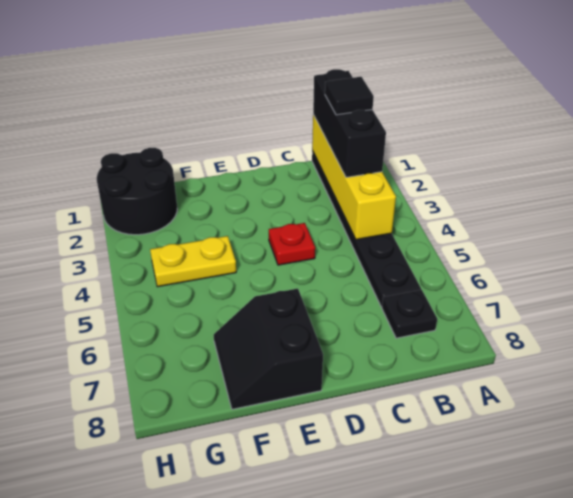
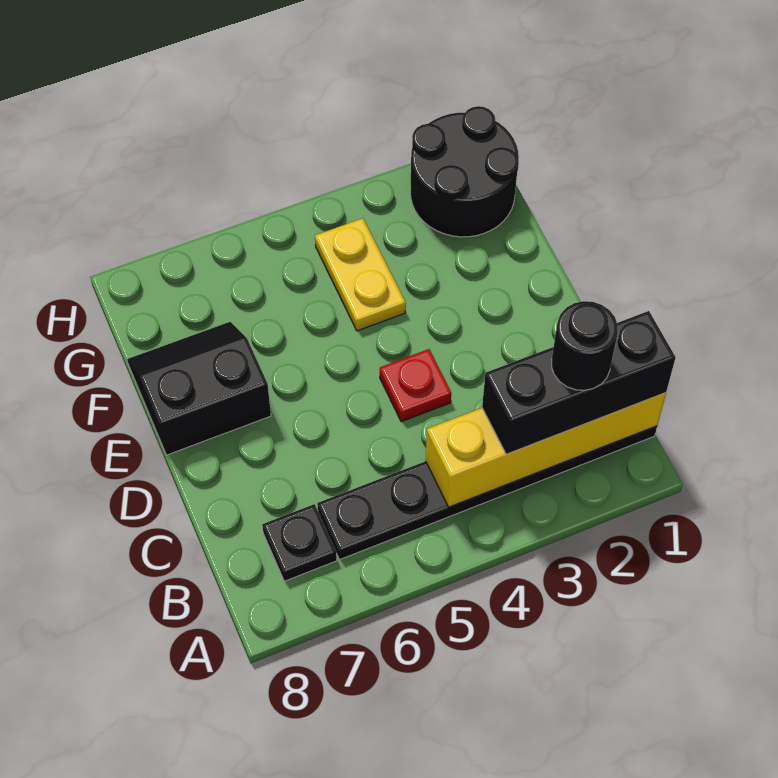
black tile B2 level 4 -> black round brick B2 level 4

